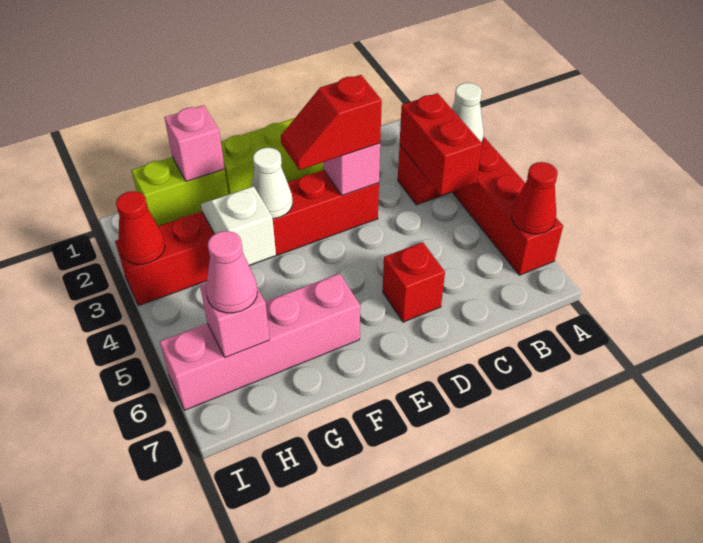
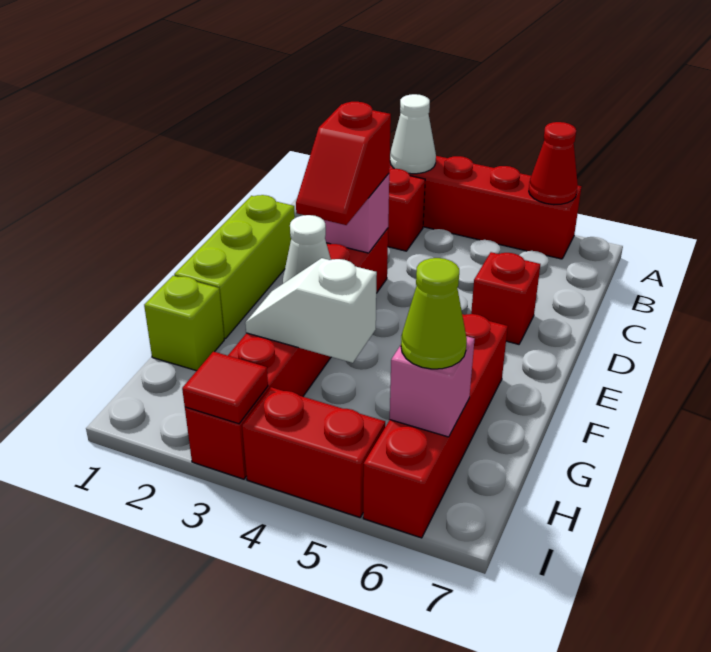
red brick B3:B4 level 2 -> red brick I4:I5 level 1
pink brick F6:I6 level 1 -> red brick F6:I6 level 1
lime brick G1:H1 level 1 -> lime brick G1 level 1
pink brick G1 level 2 -> none
pink cone H6 level 3 -> lime cone H6 level 3
red cone I3 level 2 -> red tile I3 level 2

